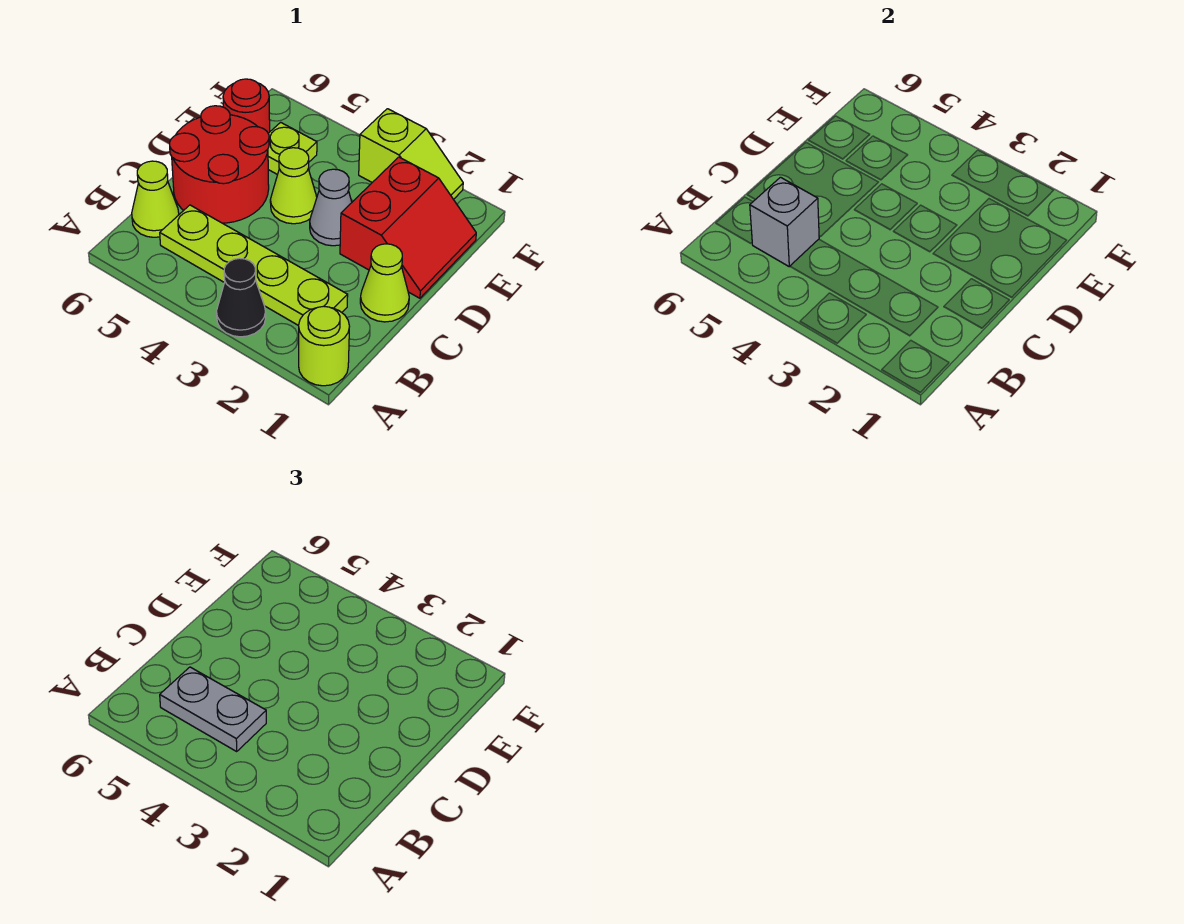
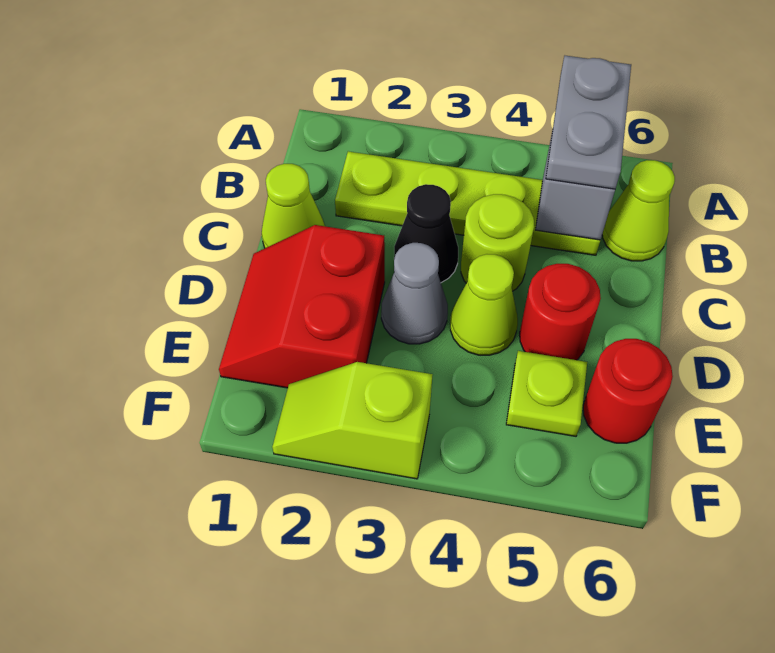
lime round brick A1 level 1 -> lime round brick C4 level 1
black cone A3 level 1 -> black cone C3 level 1
grey plate B4:B5 level 3 -> grey plate A5:B5 level 3
red round brick C5:D6 level 1 -> red round brick D5 level 1

